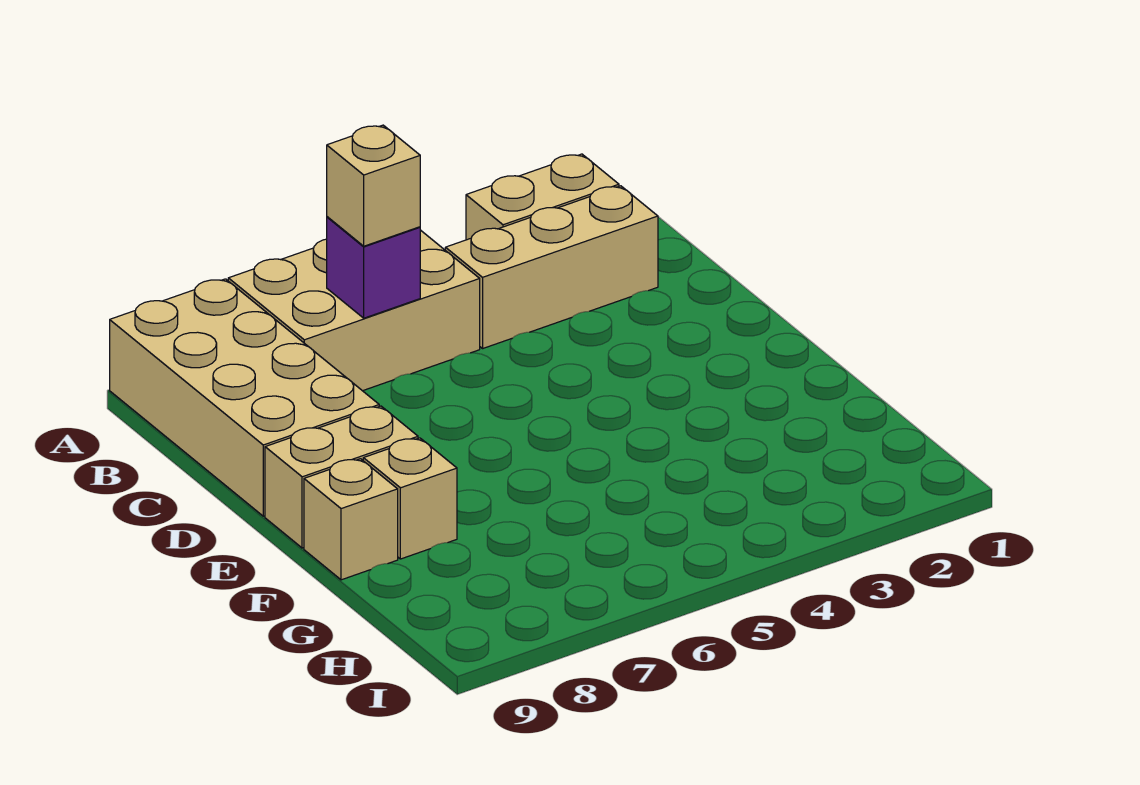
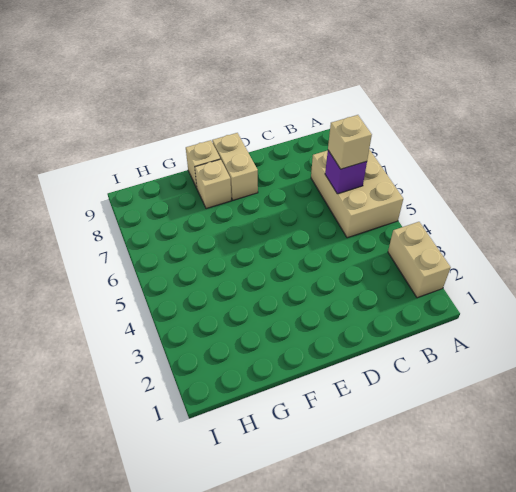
tan brick A8:D9 level 1 -> none
tan brick B2:B4 level 1 -> none

